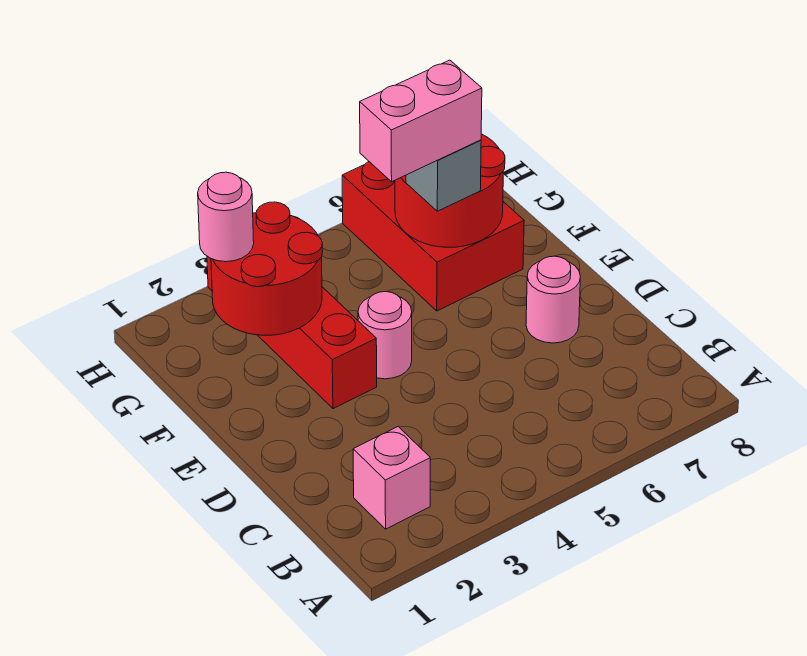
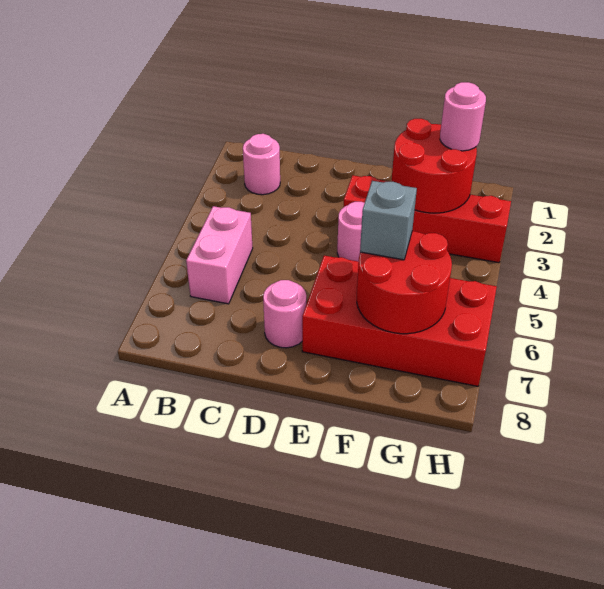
pink brick B2 level 1 -> pink round brick B2 level 1
pink brick F5:F6 level 4 -> pink brick B5:B6 level 1
red brick F6:H7 level 1 -> red brick E6:H7 level 1

